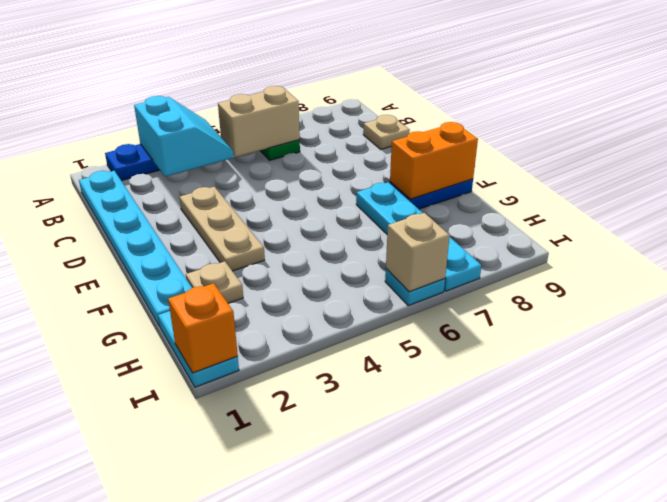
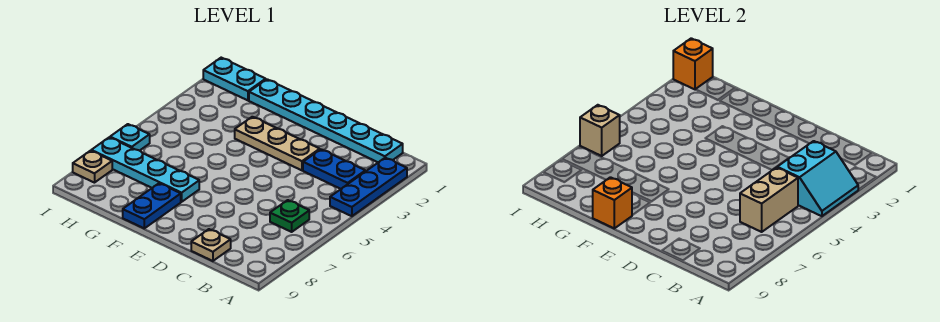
cyan slope A3:B4 level 2 top 3 -> cyan slope A3:B4 level 2 top B
none -> blue plate B3:C3 level 1
orange brick F8:F9 level 2 -> orange brick F9 level 2
tan plate G2 level 1 -> tan plate I8 level 1

